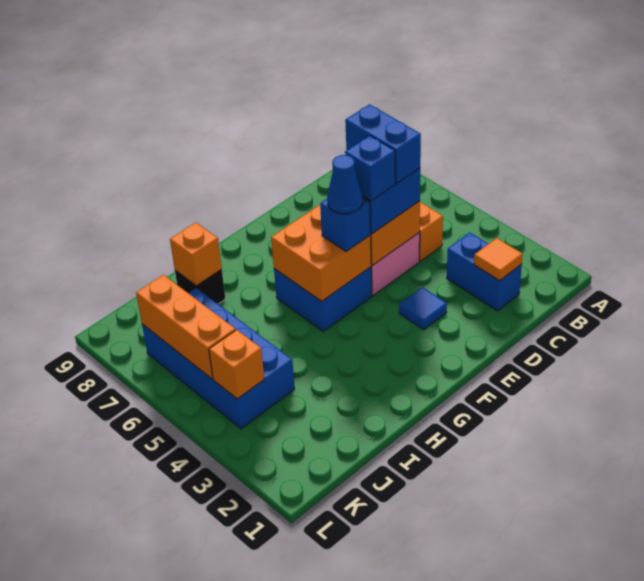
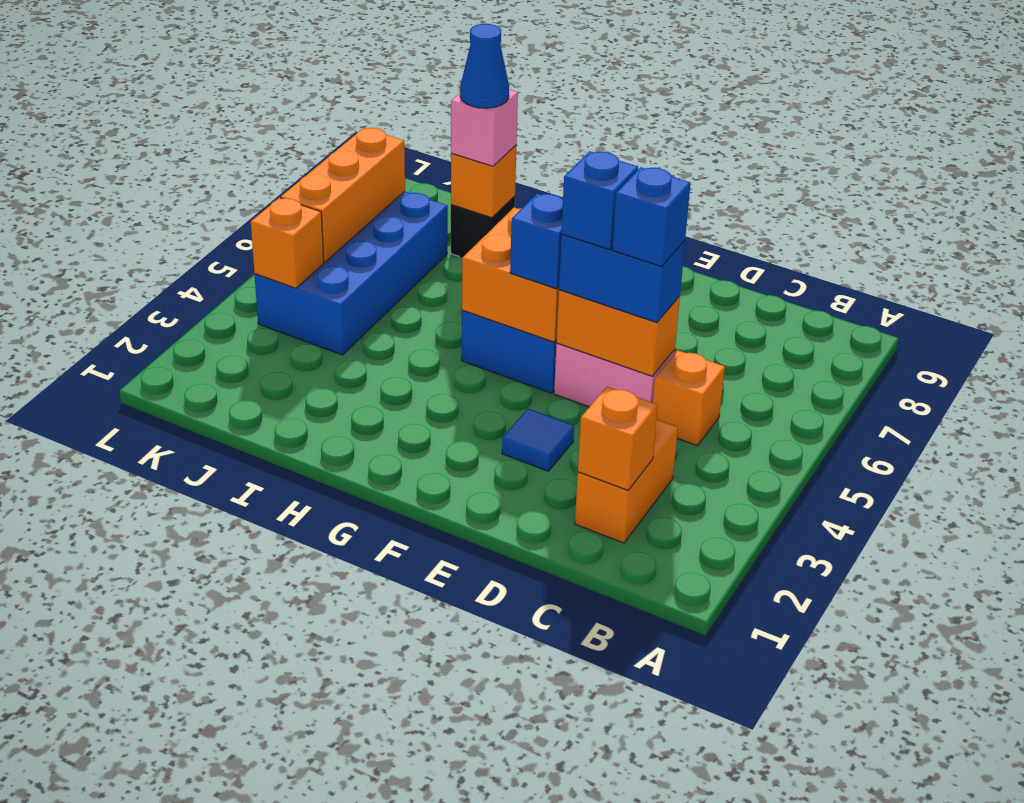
blue brick C2:C3 level 1 -> orange brick C2:C3 level 1
orange tile C2 level 2 -> orange brick C2 level 2
blue brick D5:D6 level 4 -> blue brick D5 level 4
blue cone F5 level 4 -> blue cone I8 level 4
none -> pink brick I8 level 3

